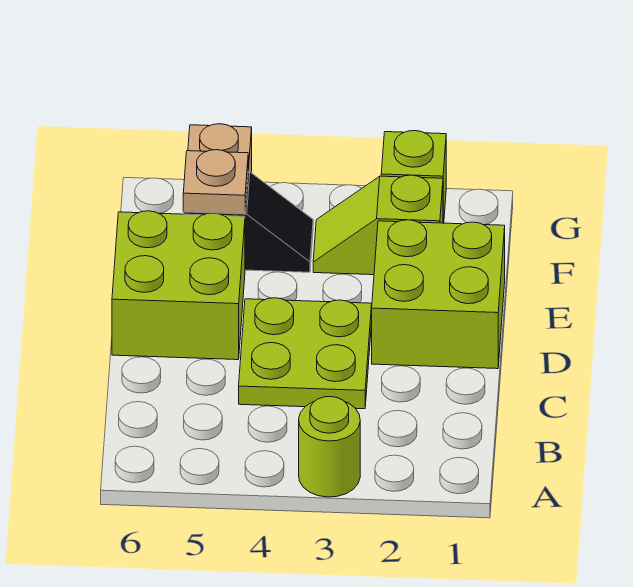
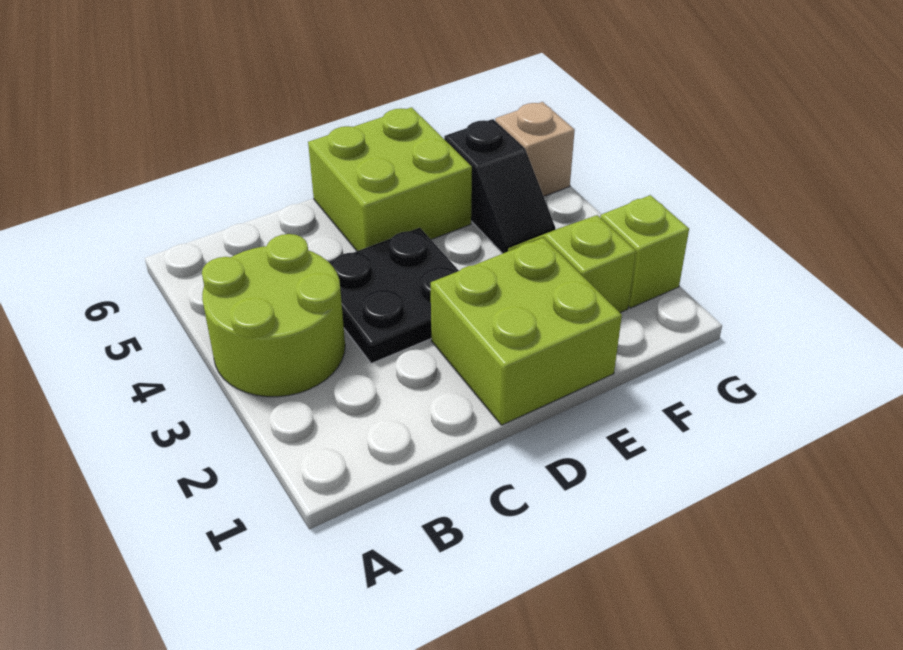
lime round brick A3 level 1 -> lime round brick A3:B4 level 1
lime plate C3:D4 level 1 -> black plate C3:D4 level 1
tan plate F5 level 2 -> none

